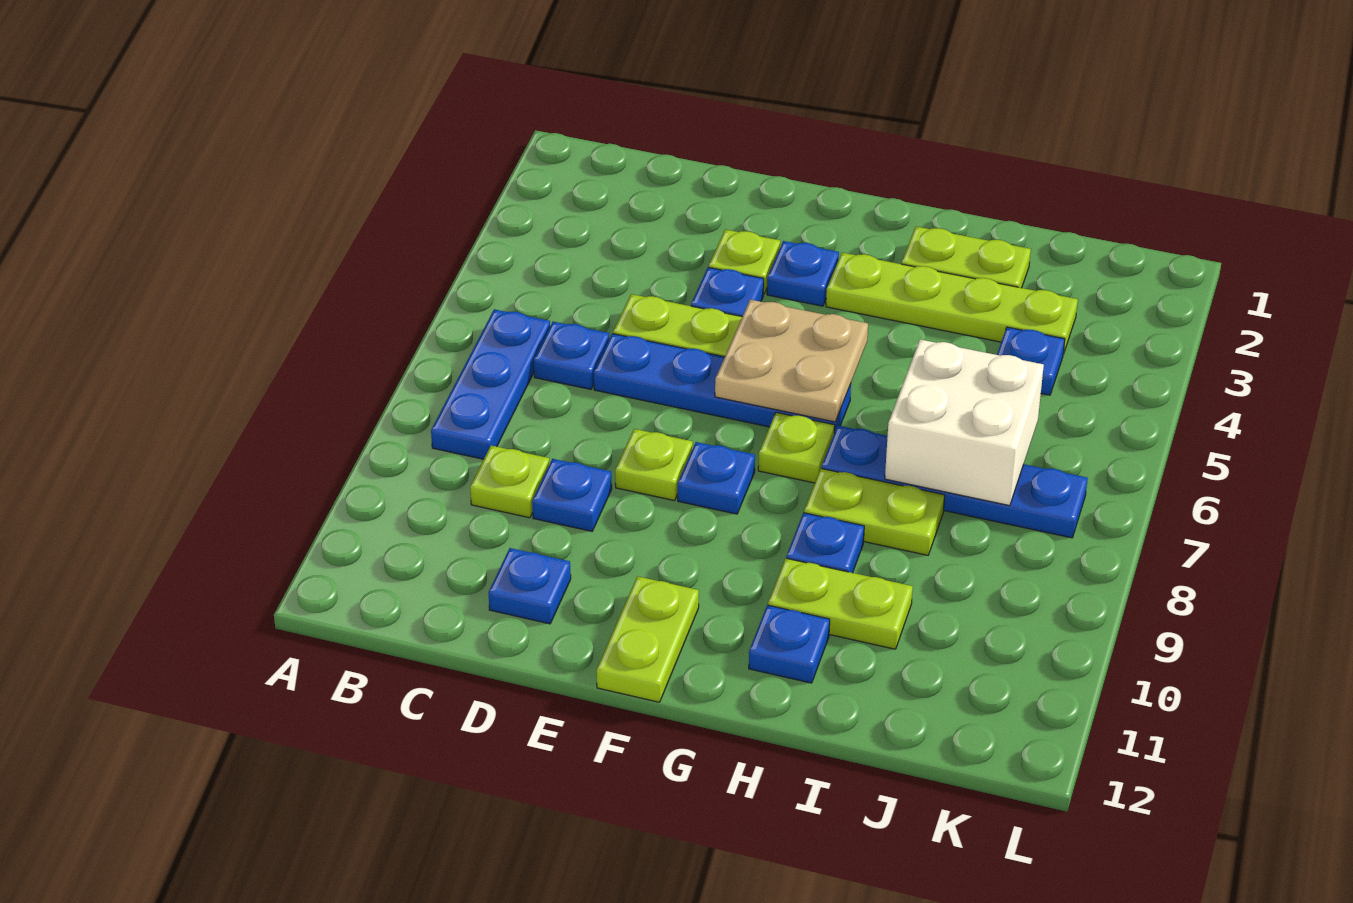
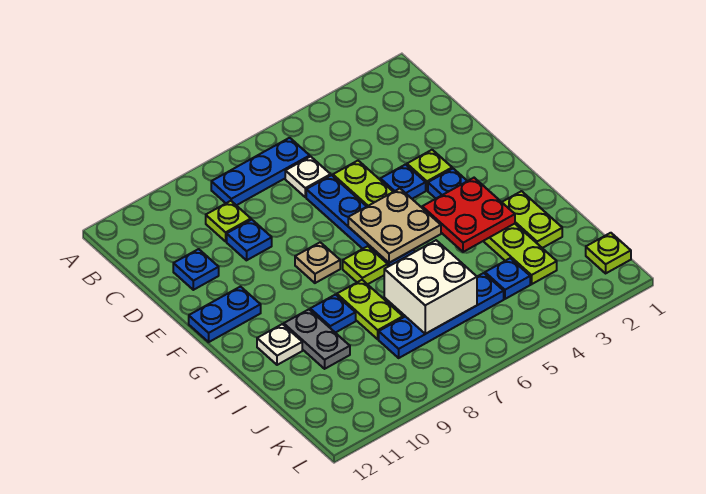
blue plate C6 level 1 -> white plate C6 level 1
lime plate E8 level 1 -> lime plate K1 level 1
blue plate F8 level 1 -> tan plate F8 level 1
lime plate F11:F12 level 1 -> blue plate F11:F12 level 1
none -> red plate G3:H4 level 2
blue plate H7:K7 level 1 -> blue plate J5:J8 level 1
lime plate H10:I10 level 1 -> grey plate H10:I10 level 1
blue plate H11 level 1 -> white plate H11 level 1

